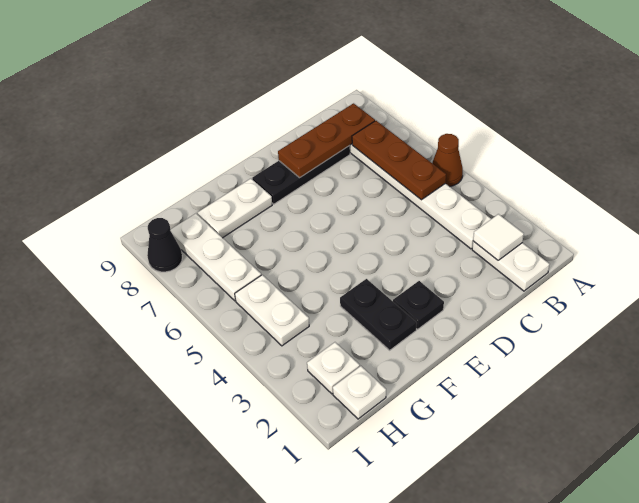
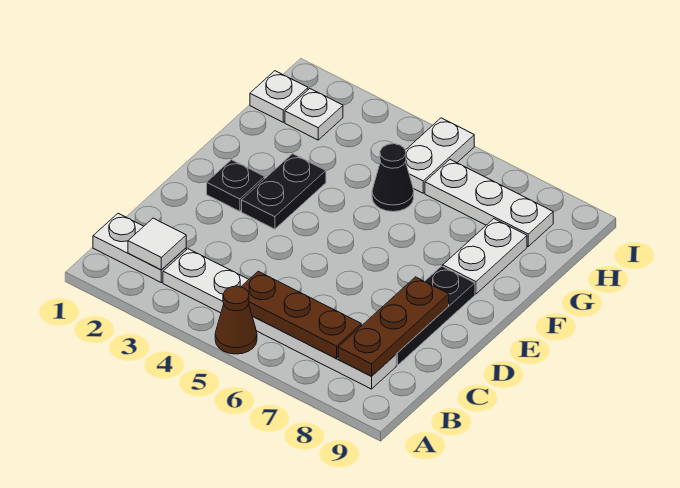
black plate F2:F3 level 1 -> black plate E3:F3 level 1
white plate H4:H5 level 1 -> white plate H5:I5 level 1
black cone I8 level 1 -> black cone G5 level 1

